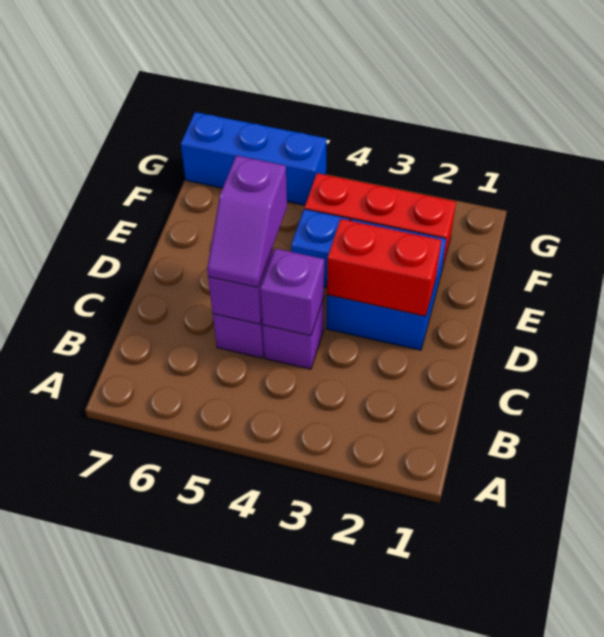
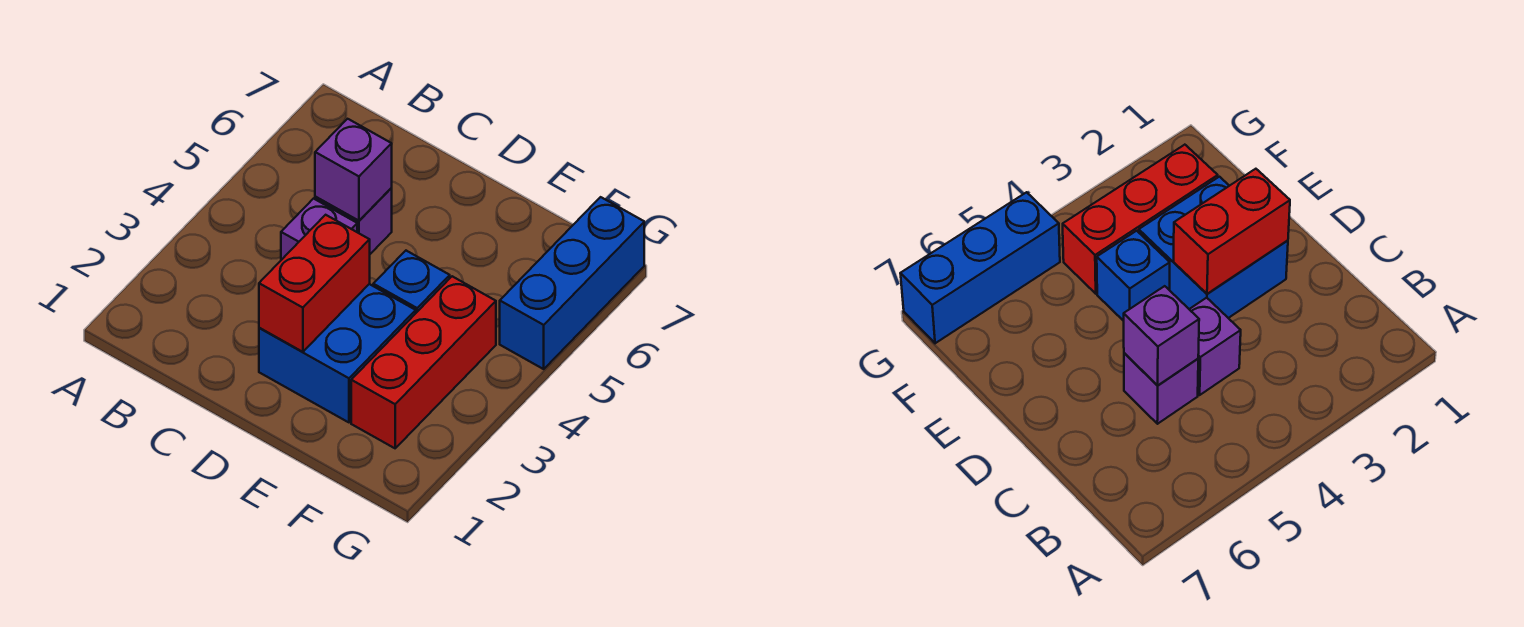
purple brick C4 level 2 -> none
purple slope C5:D5 level 3 top D -> none

